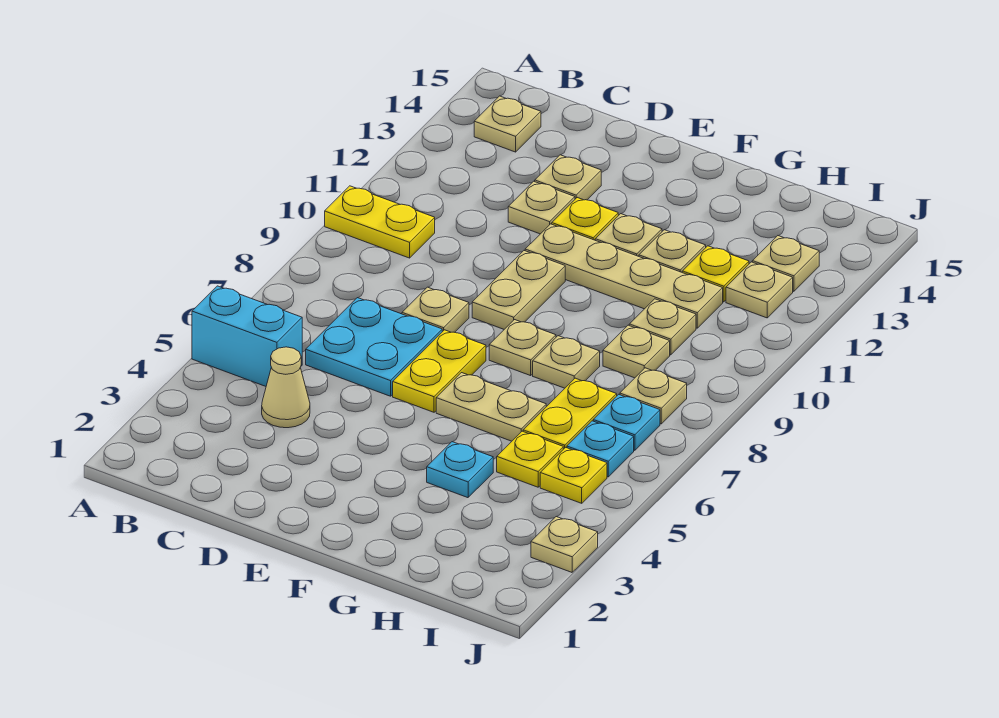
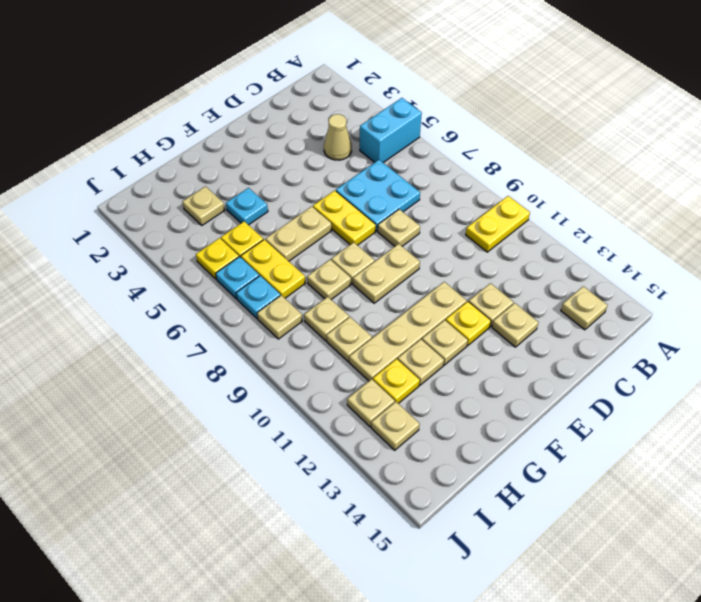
tan plate E9:E10 level 1 -> tan plate E9:F9 level 1
tan plate J3 level 1 -> tan plate H3 level 1

